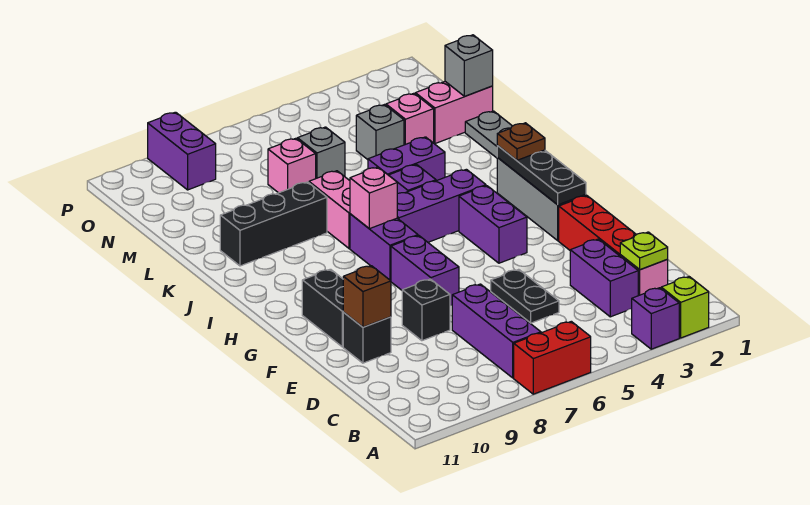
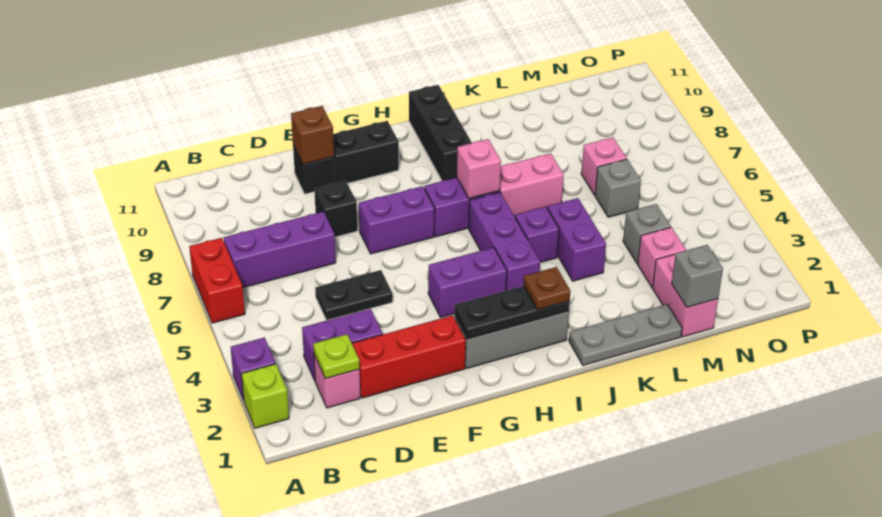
black brick K8:K10 level 1 -> black brick I9:I11 level 1
purple brick O9:P9 level 1 -> none

